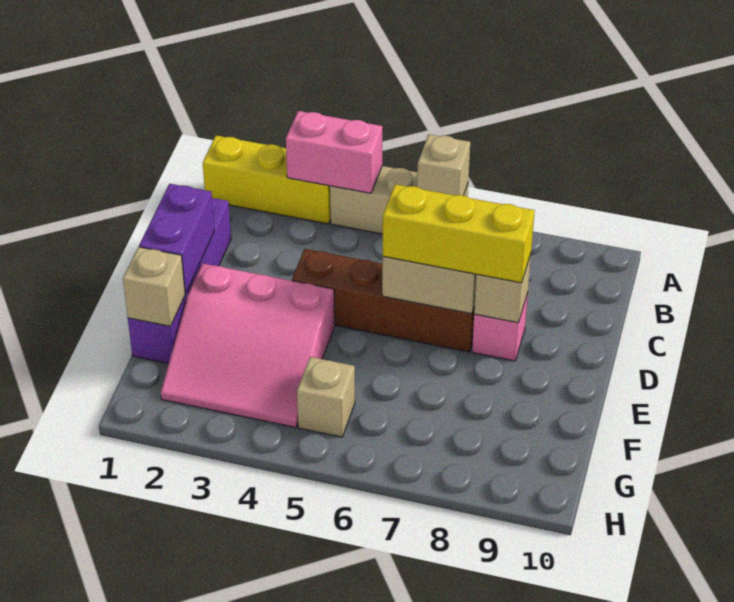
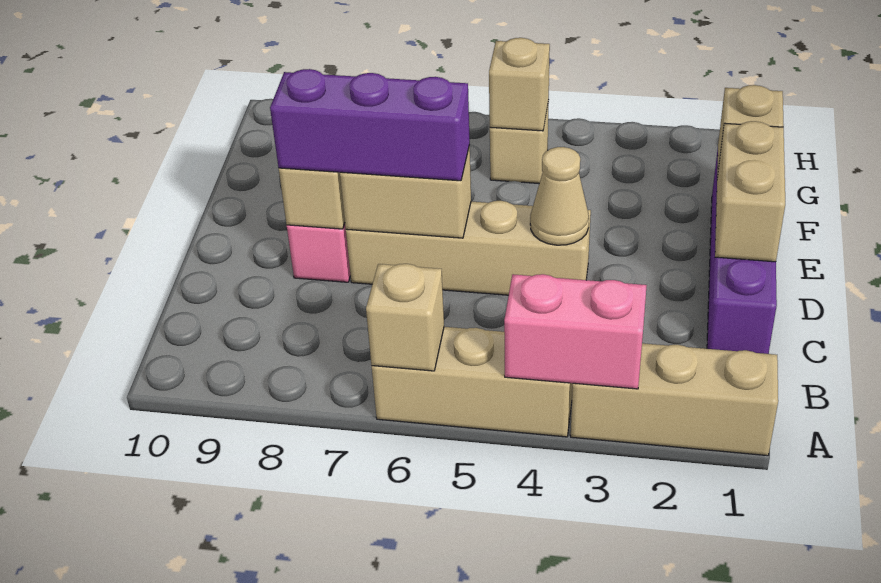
yellow brick A1:A3 level 1 -> tan brick A1:A3 level 1
purple brick D1:E1 level 2 -> tan brick D1:E1 level 2
brown brick D4:D7 level 1 -> tan brick D4:D7 level 1
none -> tan cone D4 level 2
yellow brick D6:D8 level 3 -> purple brick D6:D8 level 3
pink slope E2:G4 level 1 top E -> none
none -> tan brick G5 level 2

